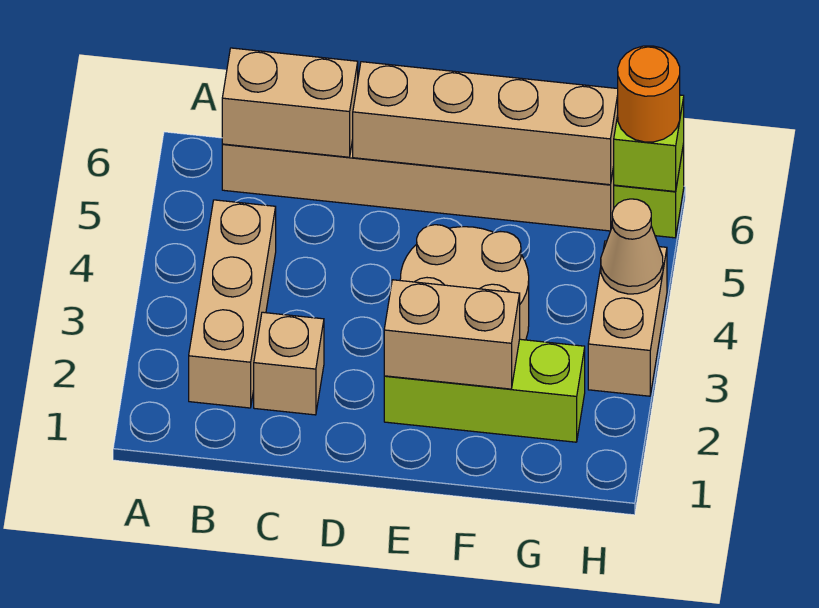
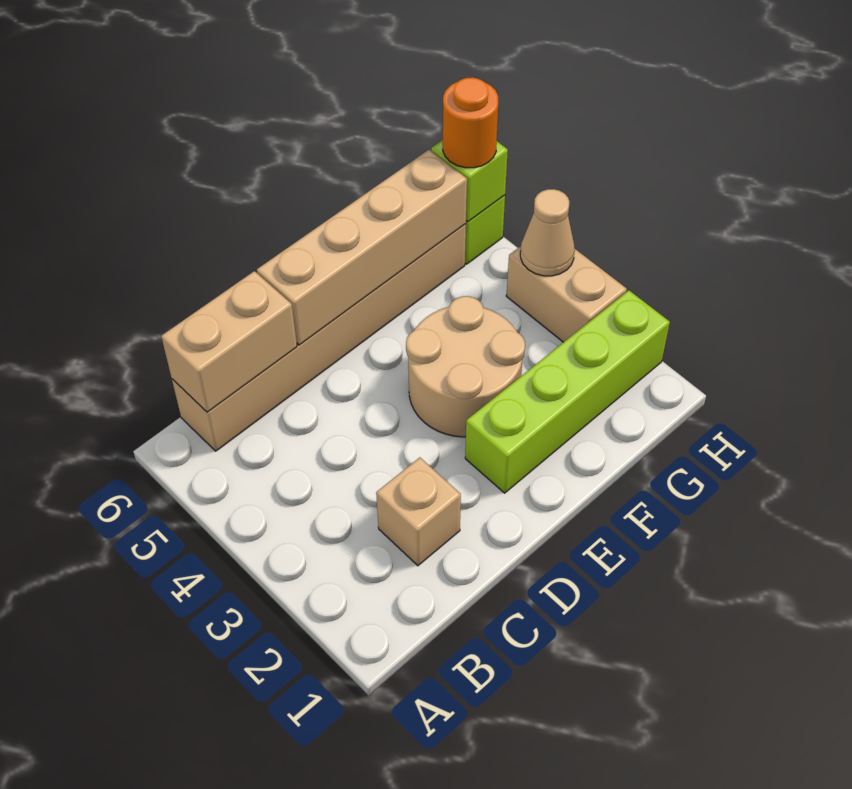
tan brick B2:B4 level 1 -> none
lime brick E2:G2 level 1 -> lime brick E2:H2 level 1
tan brick E2:F2 level 2 -> none

